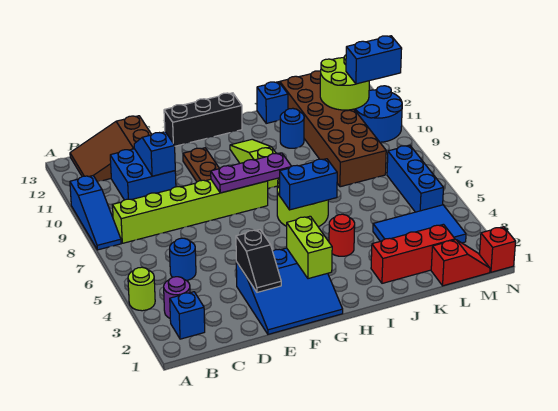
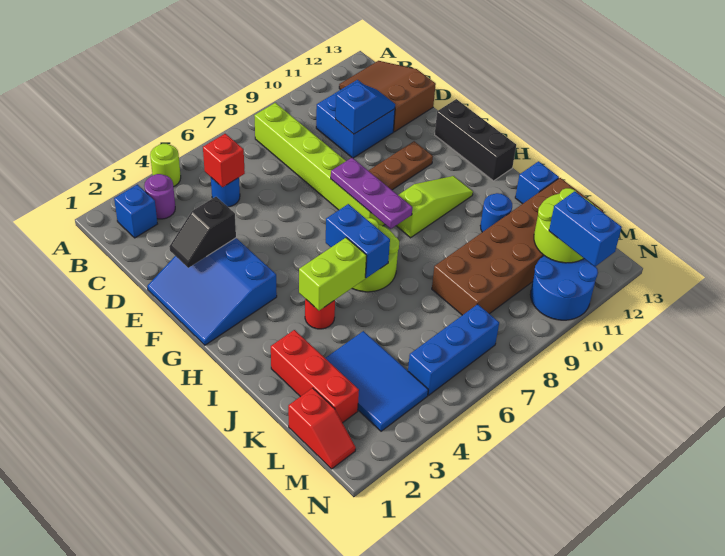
blue slope A8:A10 level 1 top 10 -> none
lime brick G2:G3 level 2 -> lime brick I4:I5 level 2
red brick N1 level 1 -> red brick C5 level 2

